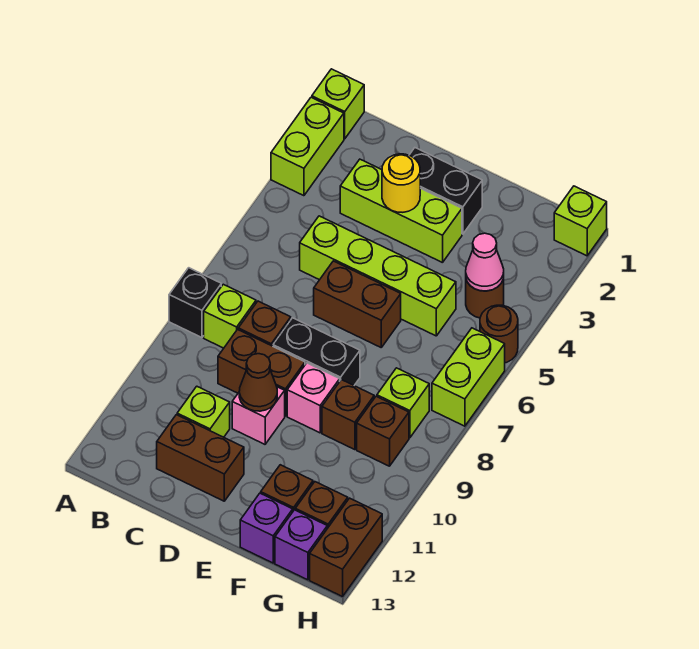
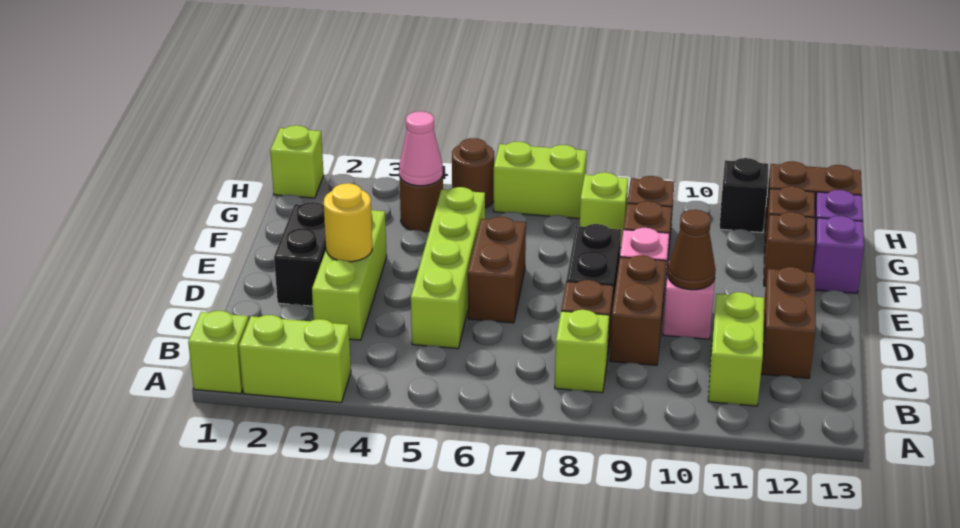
black brick A8 level 1 -> black brick H11 level 1
lime brick C11 level 1 -> lime brick B11:C11 level 1

